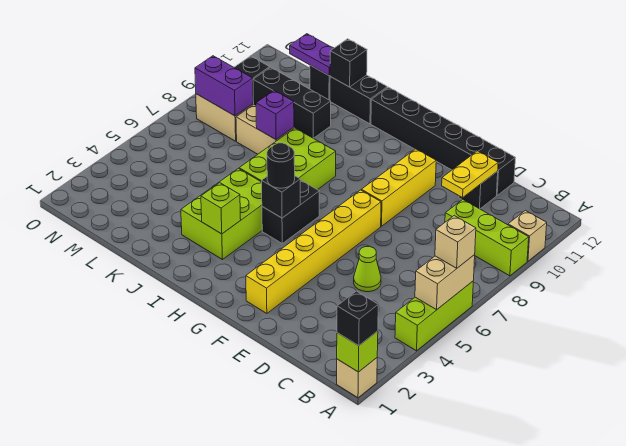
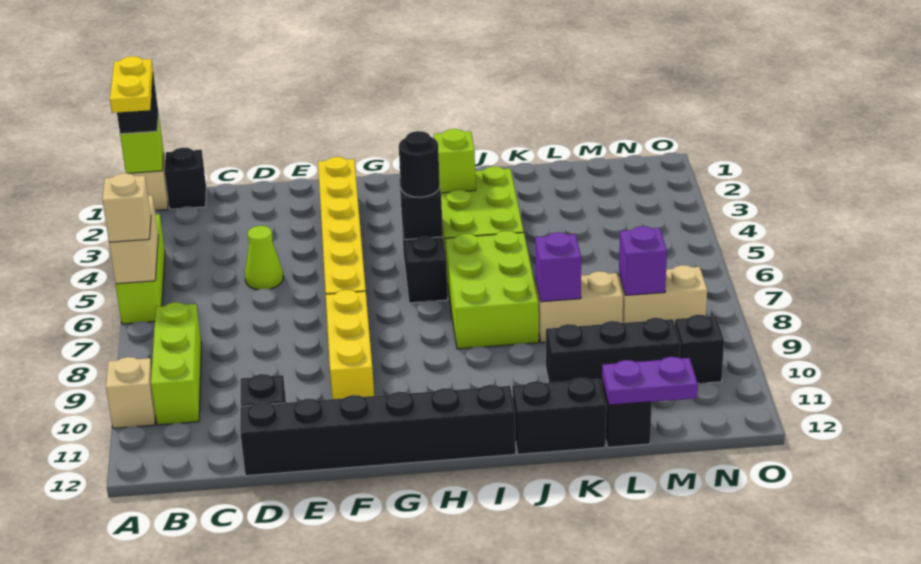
lime brick A9:C9 level 1 -> lime brick B8:B10 level 1
yellow plate D10:D11 level 2 -> yellow plate A1:A2 level 4
black brick K12 level 2 -> black brick B1 level 1
purple brick M8:N8 level 2 -> purple brick M8 level 2

